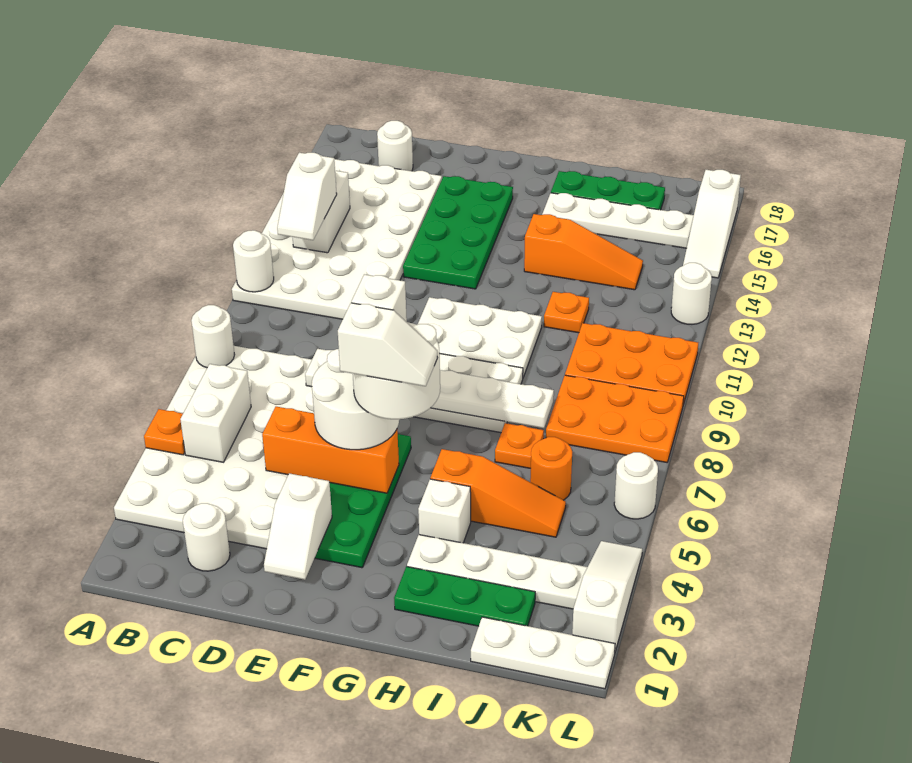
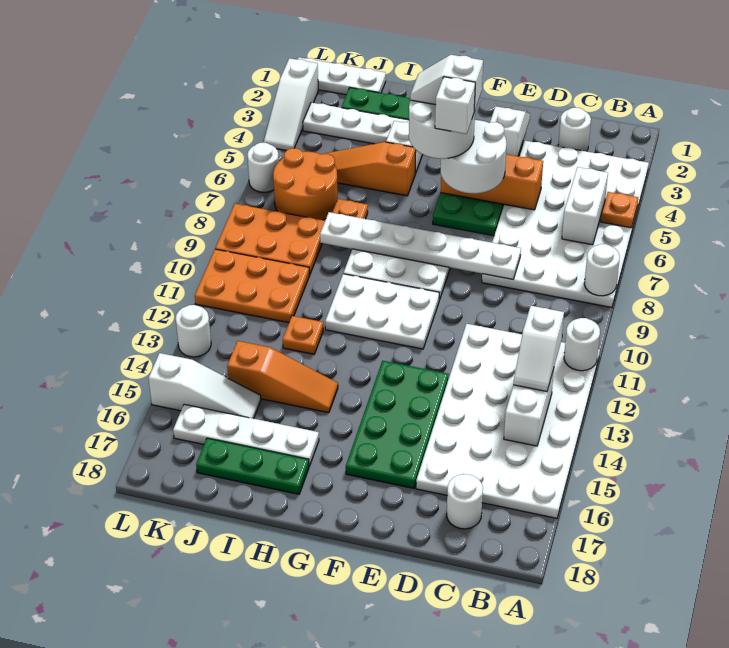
white slope B12:B13 level 3 top 13 -> white slope B12:B13 level 3 top 12
orange slope H14:J14 level 1 top H -> orange slope H14:J14 level 1 top J
orange round brick J6 level 1 -> orange round brick J6:K7 level 1
white slope L15:L17 level 1 top 17 -> white slope J15:L15 level 1 top L

